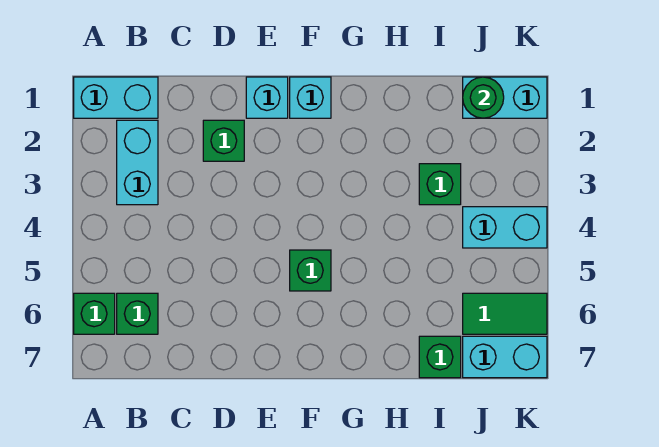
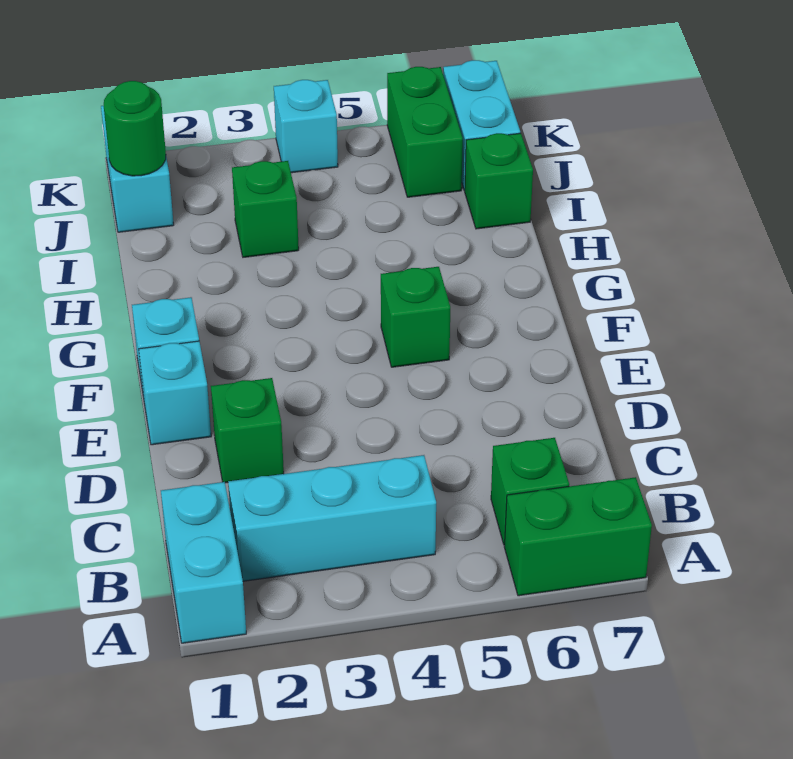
green brick A6 level 1 -> green brick A6:A7 level 1
cyan brick B2:B3 level 1 -> cyan brick B2:B4 level 1
cyan brick J4:K4 level 1 -> cyan brick K4 level 1
green tile J6:K6 level 1 -> green brick J6:K6 level 1

